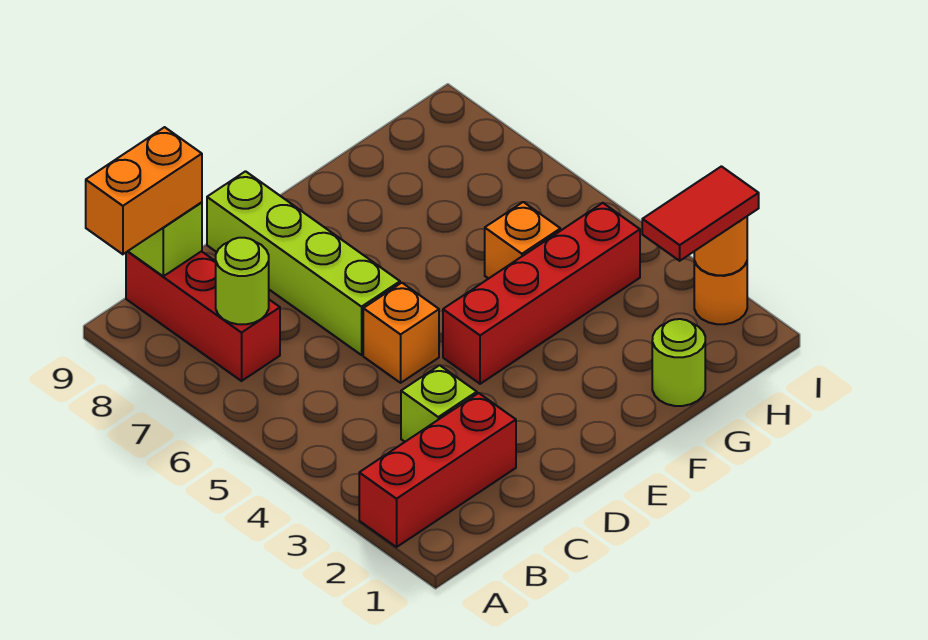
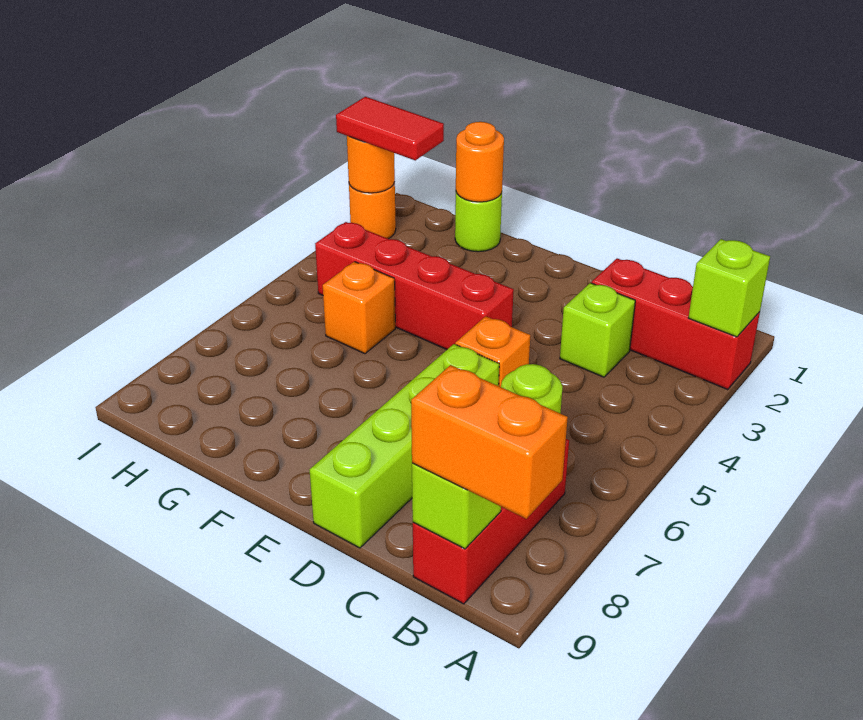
none -> lime brick A2 level 2
none -> orange round brick G1 level 2

